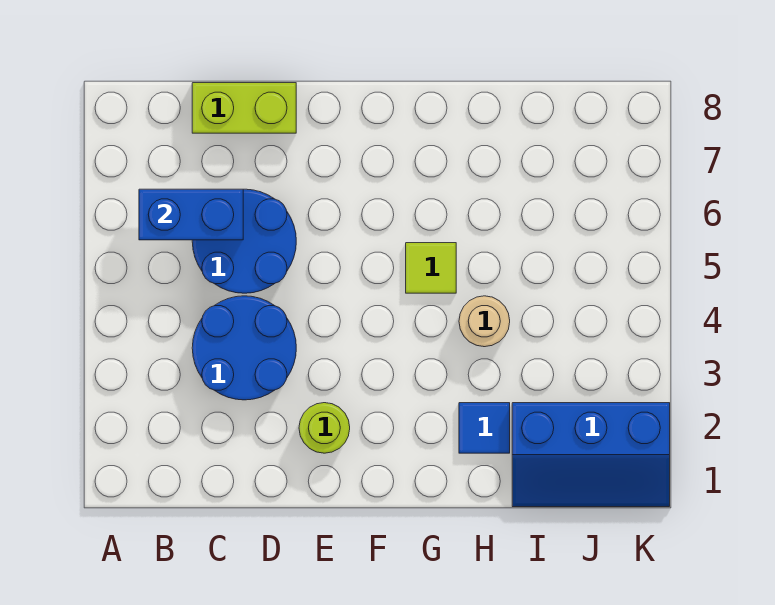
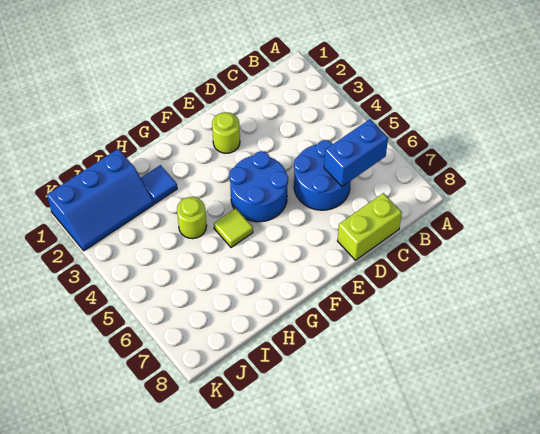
blue round brick C3:D4 level 1 -> blue round brick E4:F5 level 1
tan round brick H4 level 1 -> lime round brick H4 level 1
blue slope I1:K2 level 1 top 2 -> blue slope I1:K2 level 1 top 1

